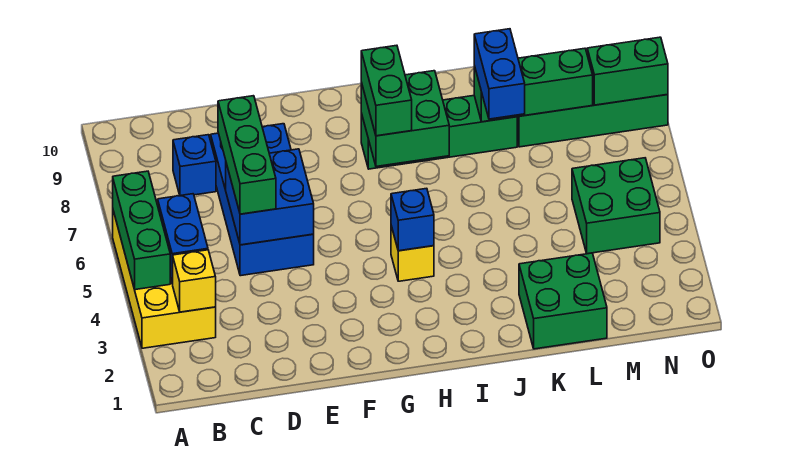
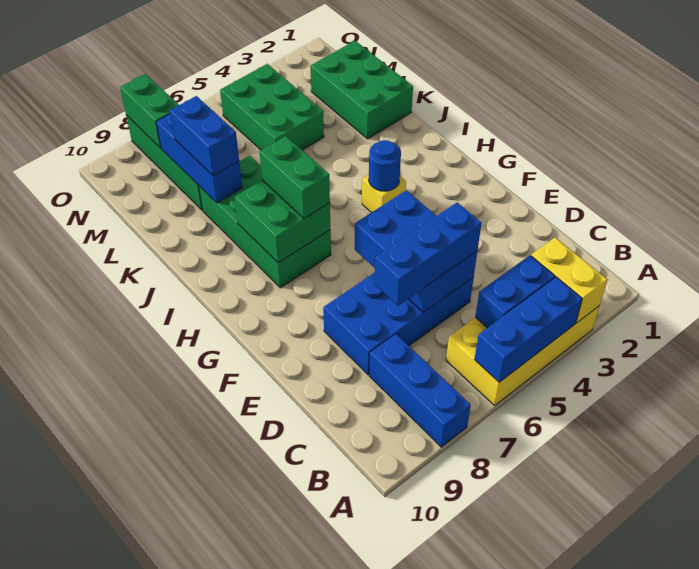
green brick A4:A6 level 2 -> blue brick A4:A6 level 2
yellow brick B3 level 2 -> yellow brick A3:B3 level 2
blue brick C8 level 1 -> blue brick A8:C8 level 1
blue brick D5:E6 level 2 -> blue brick D5:F6 level 2
green brick D5:D7 level 3 -> blue brick D5:D7 level 3
blue brick H4 level 2 -> blue round brick H4 level 2
green brick H7:H8 level 3 -> green brick H7:I7 level 3
green brick H8:K8 level 1 -> green brick H7:K8 level 1
green brick K1:L2 level 1 -> green brick K1:M2 level 1
blue brick K7:K8 level 3 -> blue brick K8:L8 level 3
green brick K8:M8 level 2 -> blue brick K8:M8 level 2
green brick M4:N5 level 1 -> green brick L4:N5 level 1

